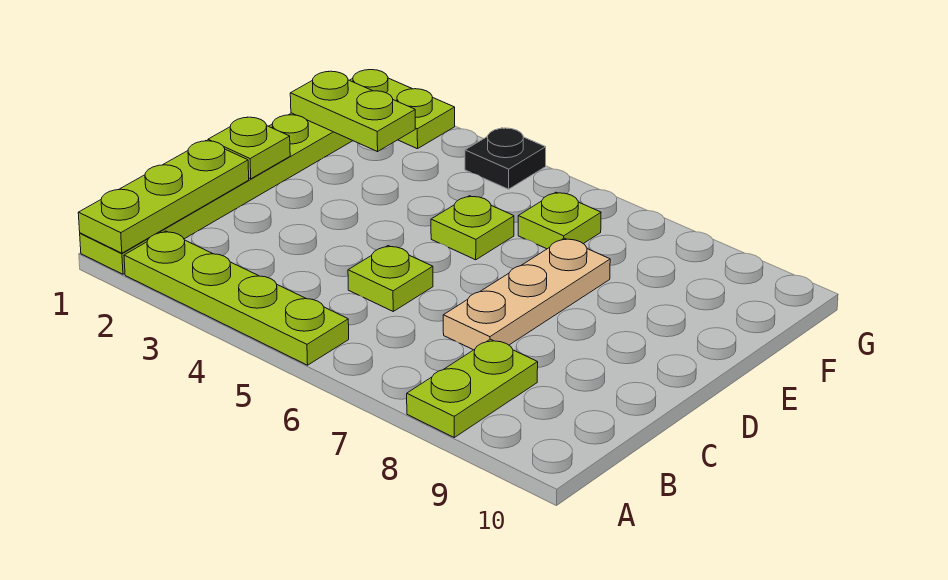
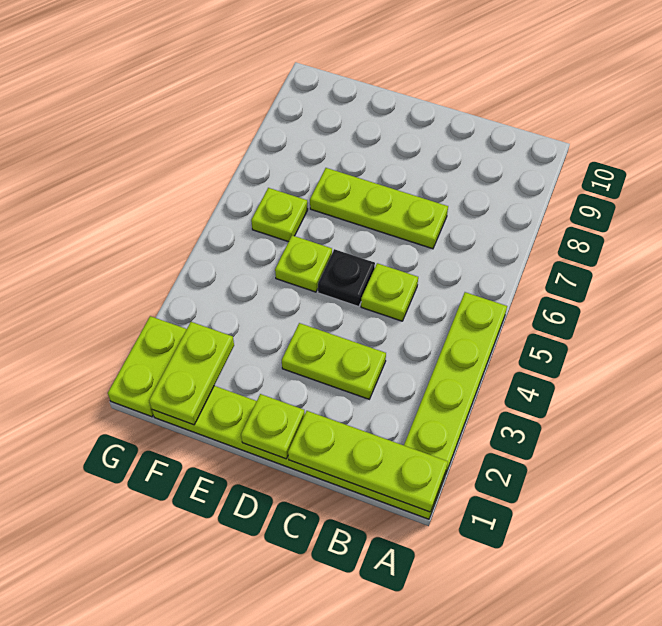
lime plate A8:B8 level 1 -> lime plate C3:D3 level 1
tan plate C7:E7 level 1 -> lime plate C7:E7 level 1
black plate G4 level 1 -> black plate D5 level 1

